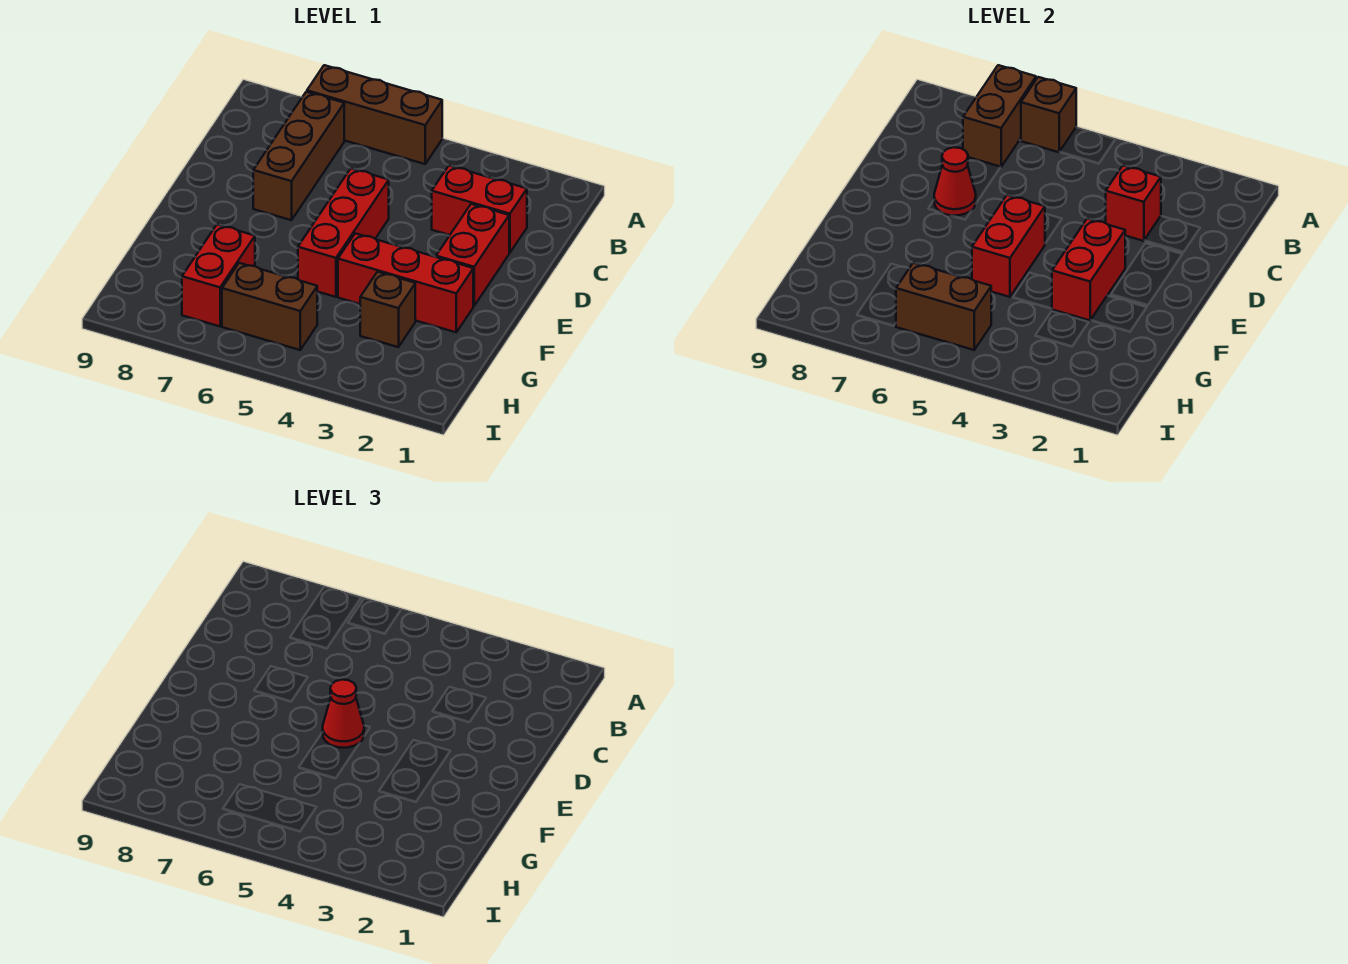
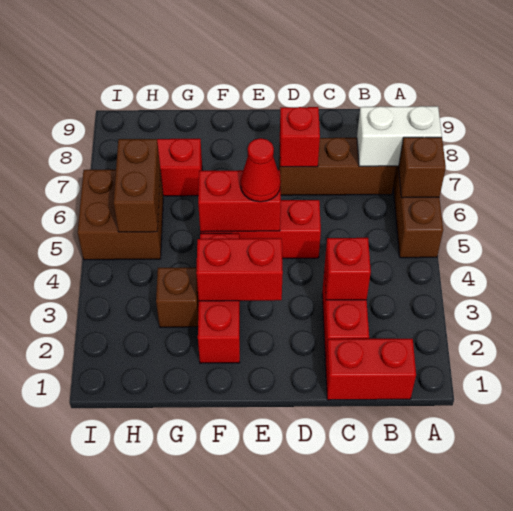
brown brick A7:B7 level 2 -> white brick A7:B7 level 2
red brick D2:E2 level 1 -> red brick B1:C1 level 1
red cone D7 level 2 -> red brick D7 level 2
brown brick H5:H6 level 1 -> brown brick H5:I6 level 1

